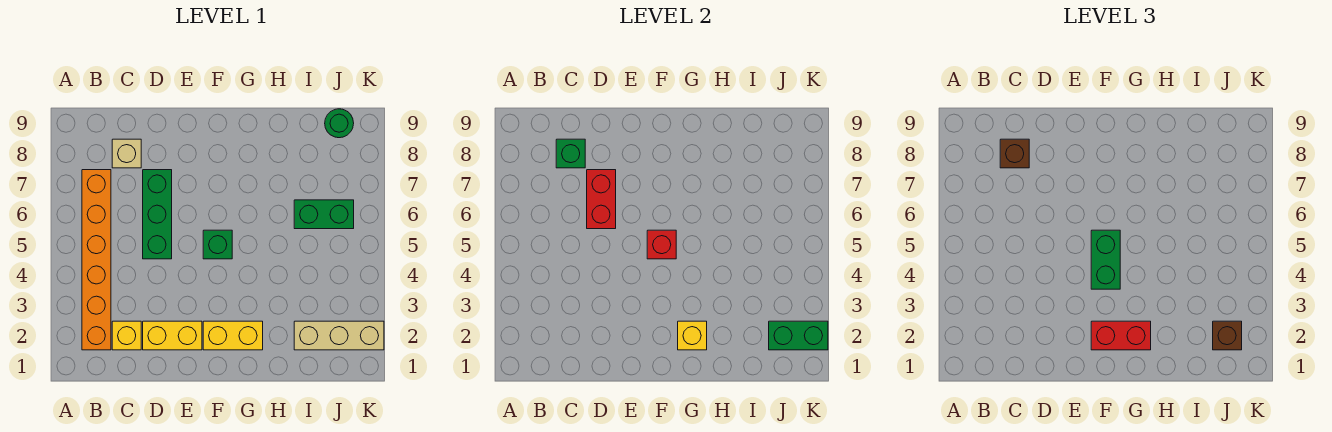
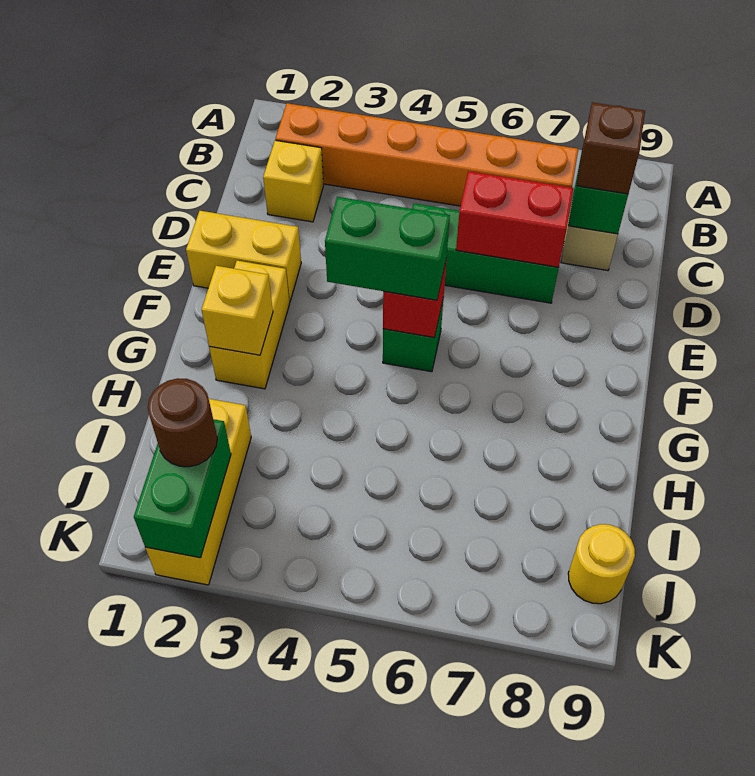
yellow brick D2:E2 level 1 -> yellow brick E1:E2 level 1
red brick F2:G2 level 3 -> none
tan brick I2:K2 level 1 -> yellow brick I2:K2 level 1
green brick I6:J6 level 1 -> none
brown brick J2 level 3 -> brown round brick J2 level 3
green round brick J9 level 1 -> yellow round brick J9 level 1

